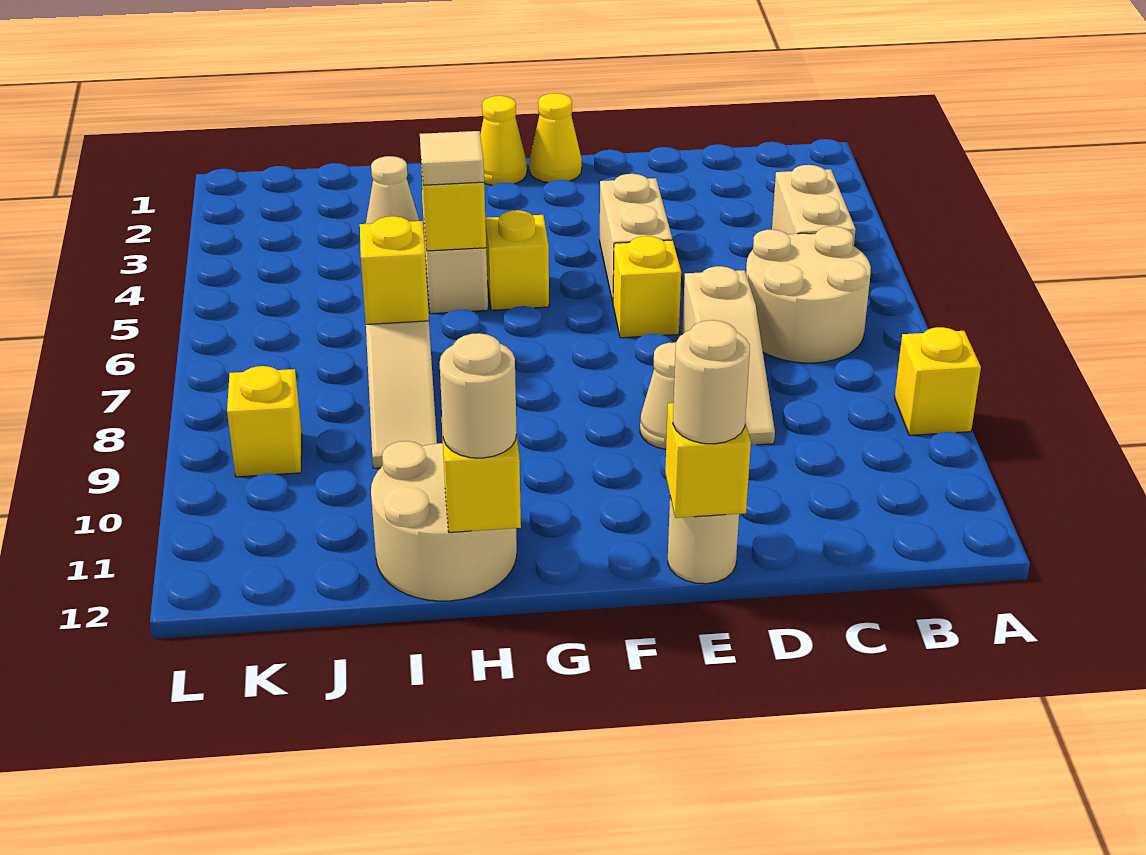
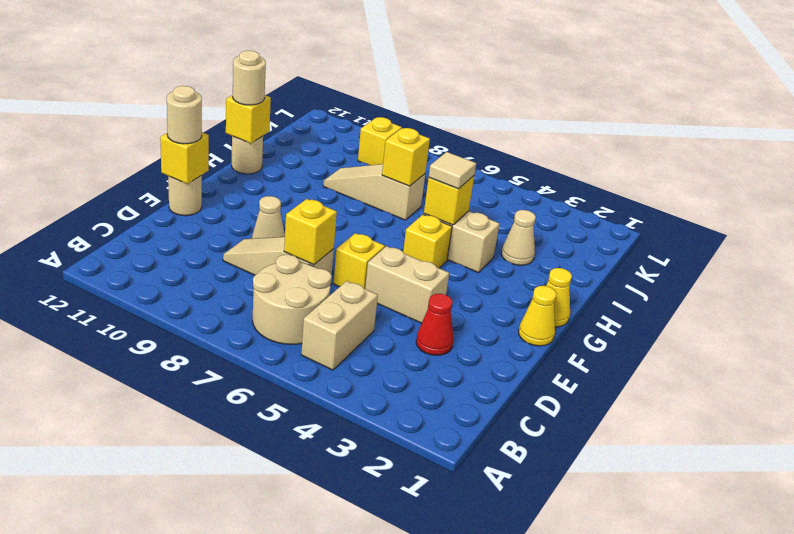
yellow brick A9 level 1 -> yellow brick D7 level 2
tan brick B4:B5 level 1 -> tan brick B5:C5 level 1
none -> red cone D3 level 1
tan round brick H11:I12 level 1 -> tan round brick H12 level 1

